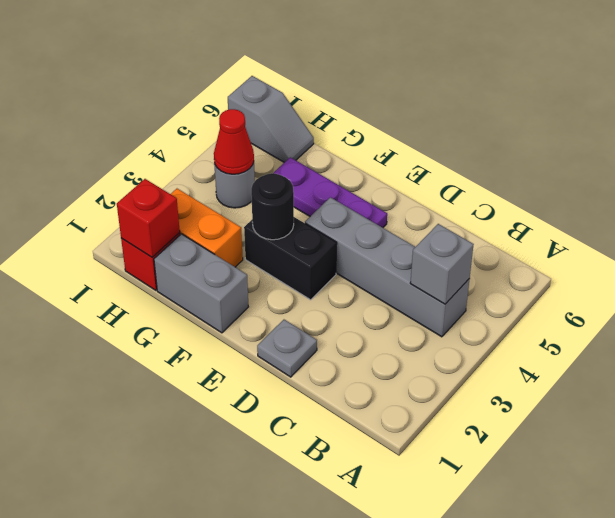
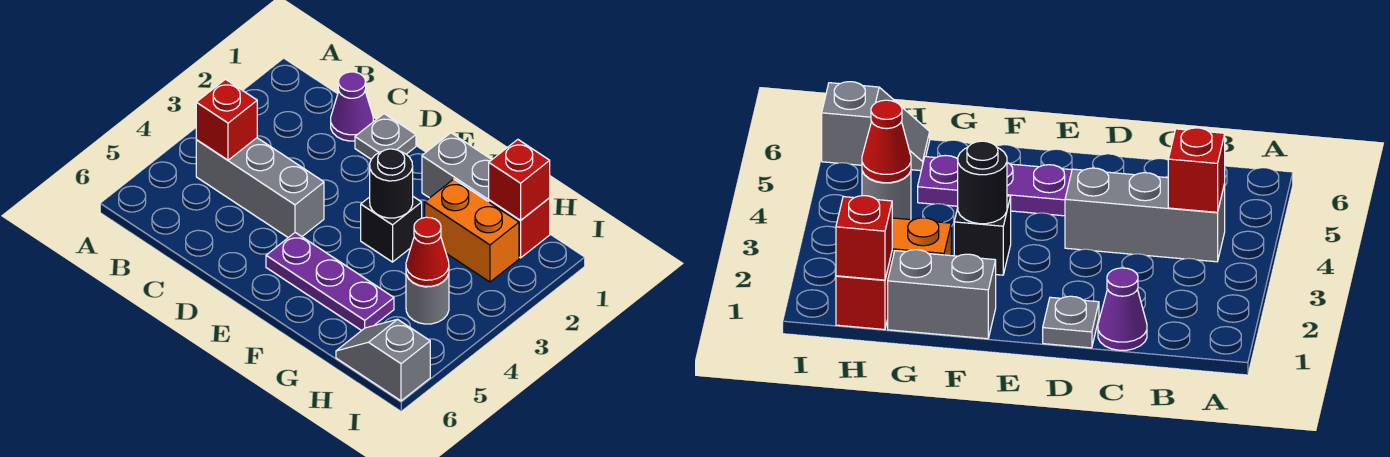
grey brick B4:E4 level 1 -> grey brick B4:D4 level 1
grey brick B4 level 2 -> red brick B4 level 2
none -> purple cone C1 level 1
black brick E3:F3 level 1 -> black brick F3 level 1

